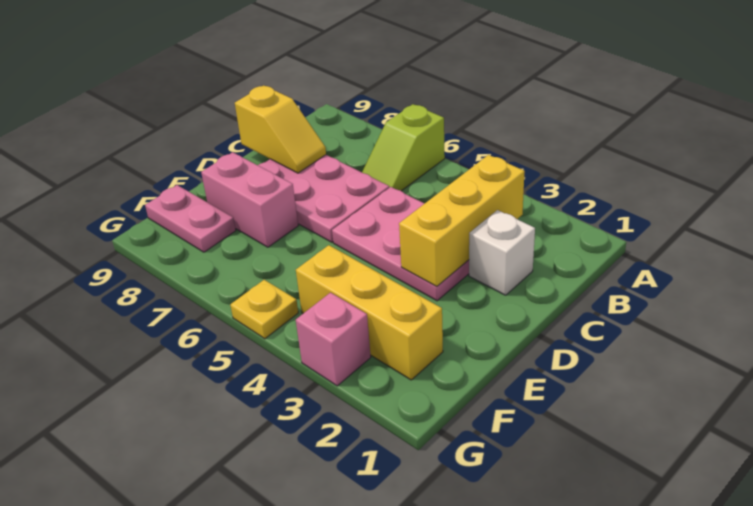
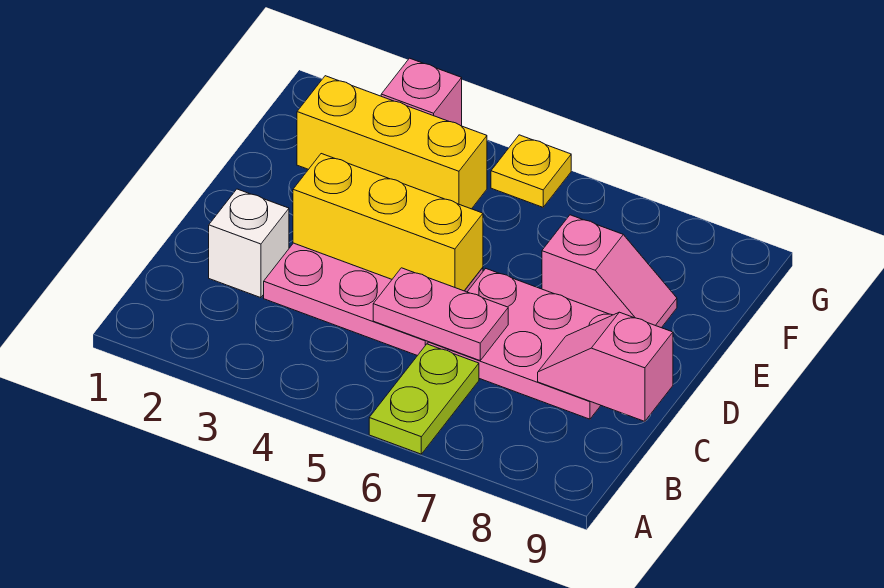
lime slope A6:B6 level 1 top A -> lime plate A6:B6 level 1
yellow brick B3:D3 level 2 -> yellow brick D3:D5 level 2
yellow slope C8:C9 level 2 top 9 -> pink slope C8:C9 level 2 top 9
pink brick E7:E8 level 1 -> pink slope E7:E8 level 1 top 7
pink plate F8:F9 level 1 -> pink plate C5:C6 level 2

